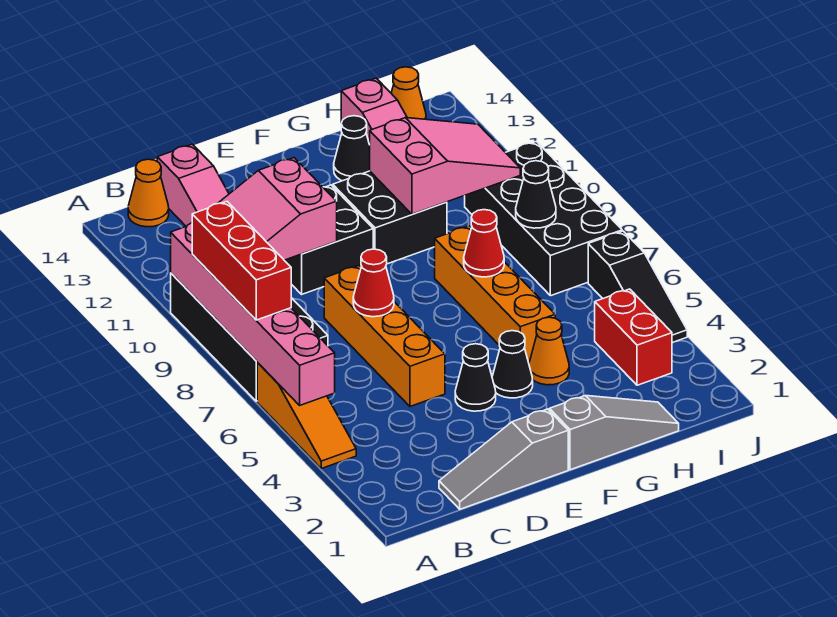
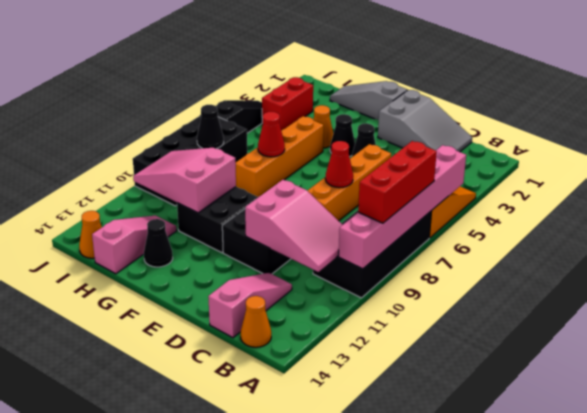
grey slope C1:E1 level 1 top E -> grey slope C1:E2 level 1 top E

